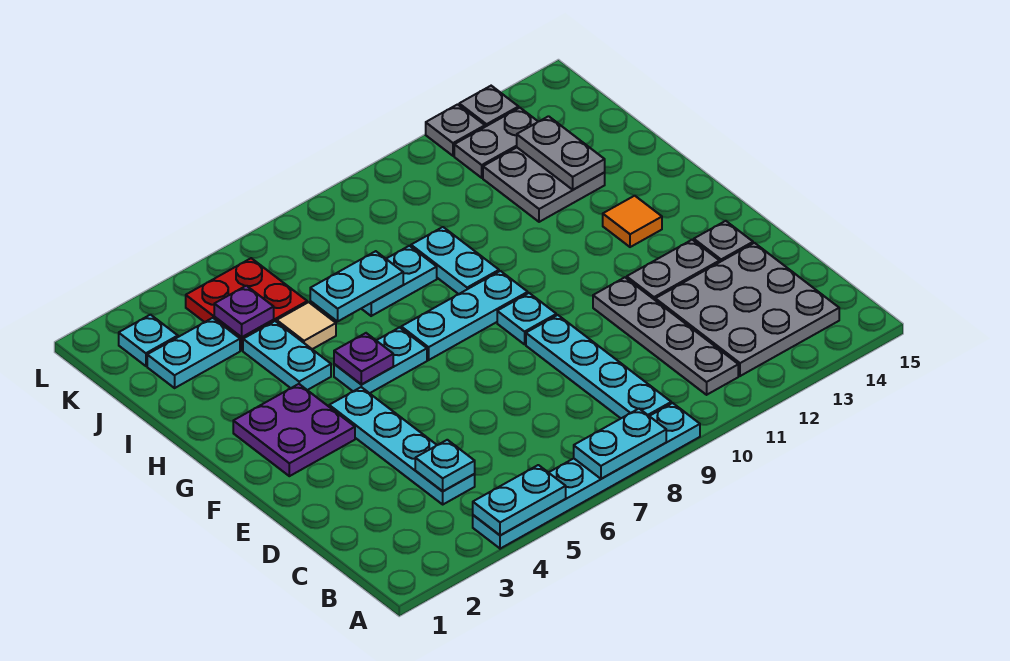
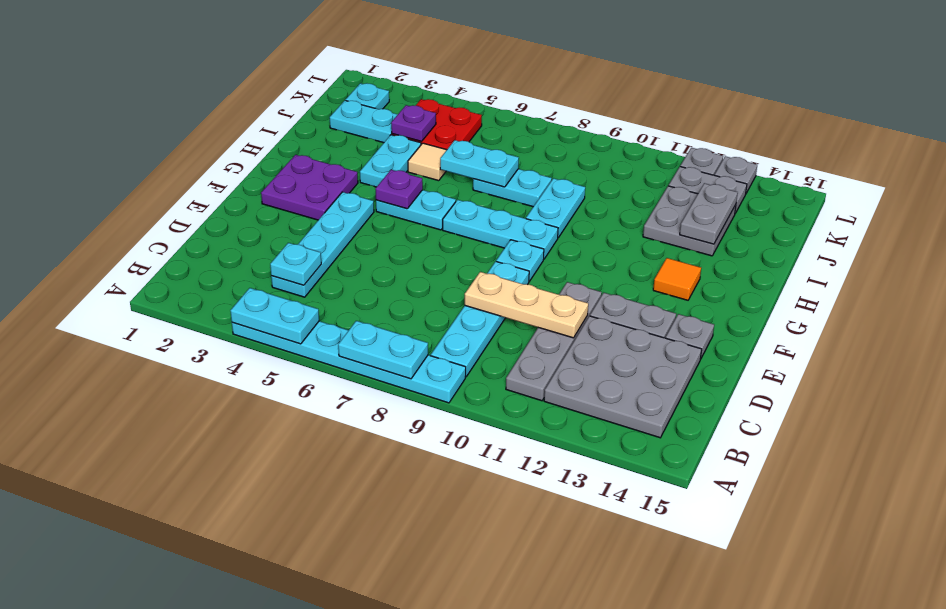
none -> tan plate D9:D11 level 2

